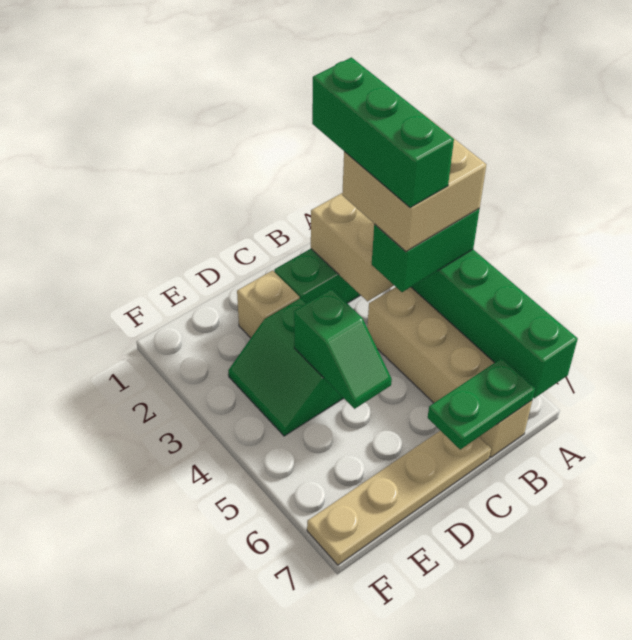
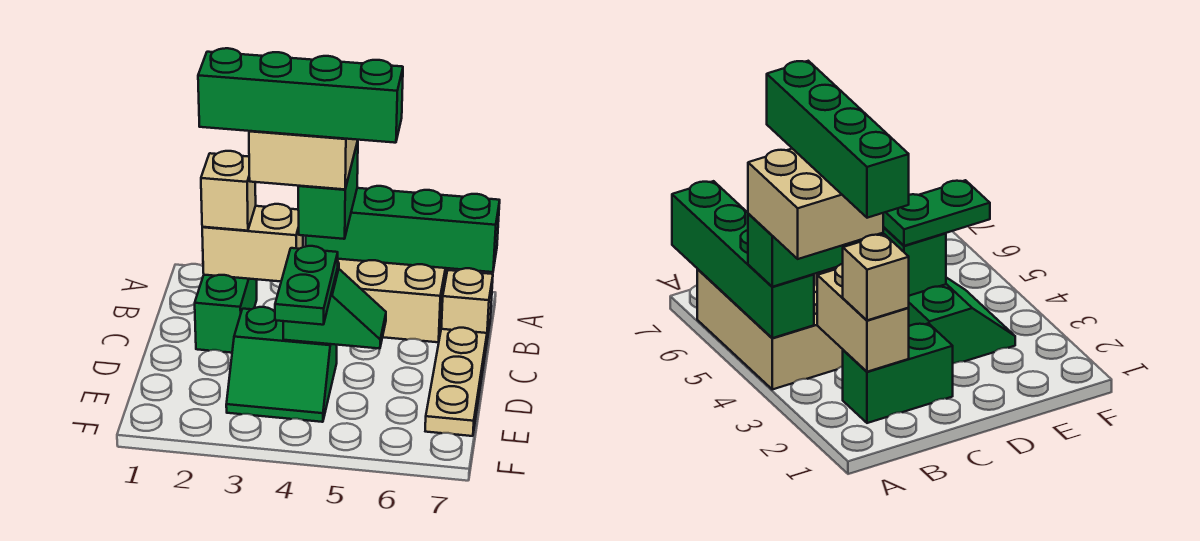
green brick B2:B4 level 5 -> green brick B2:B5 level 5
green plate B7:C7 level 2 -> green plate D4:E4 level 3
tan plate C7:F7 level 1 -> tan plate C7:E7 level 1
tan brick D2 level 1 -> tan brick B2 level 3

